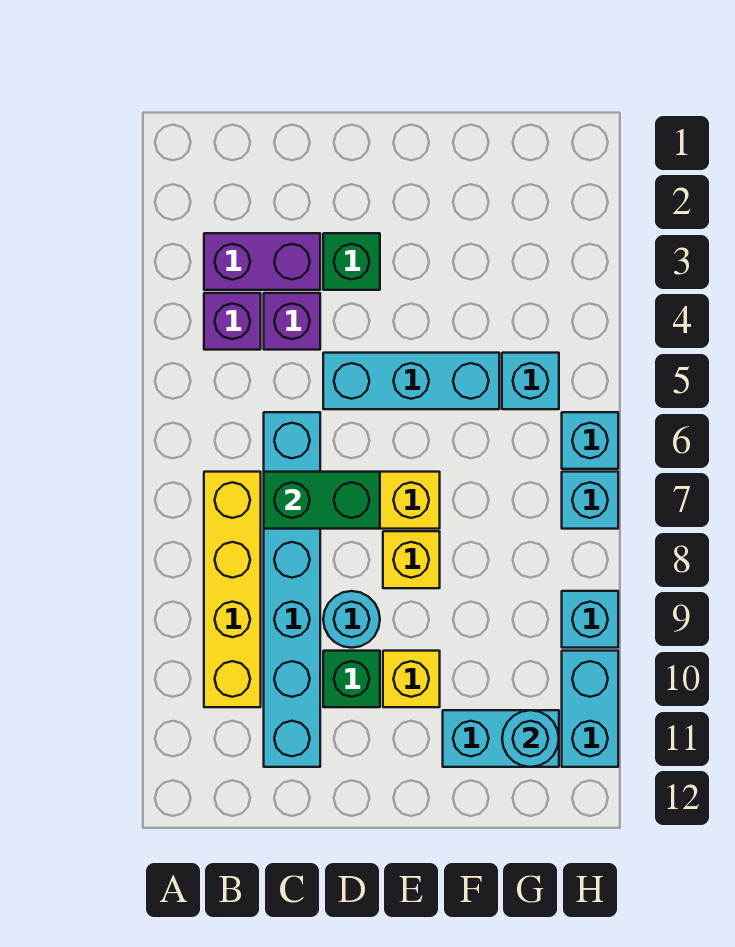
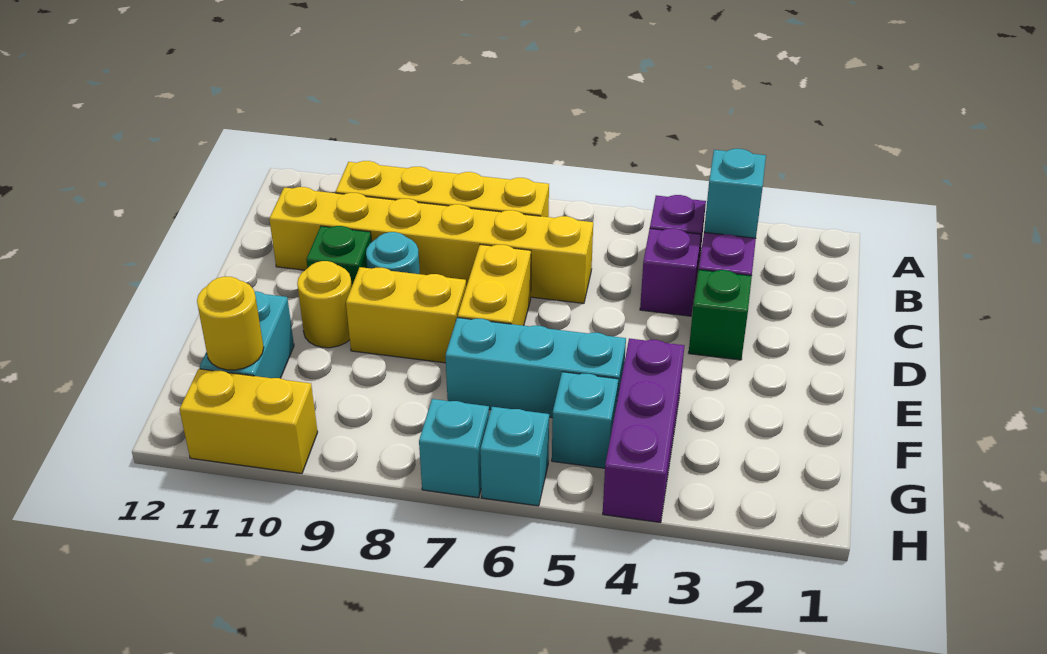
cyan brick C6:C11 level 1 -> yellow brick C6:C11 level 1
green brick C7:D7 level 2 -> none
cyan brick D5:F5 level 1 -> cyan brick F5:F7 level 1
yellow brick E8 level 1 -> yellow brick E8:E9 level 1
yellow brick E10 level 1 -> yellow round brick E10 level 1
none -> purple brick F4:H4 level 1
cyan round brick G11 level 2 -> yellow round brick G11 level 2
cyan brick H9 level 1 -> cyan brick B3 level 2
cyan brick H10:H11 level 1 -> yellow brick H10:H11 level 1

